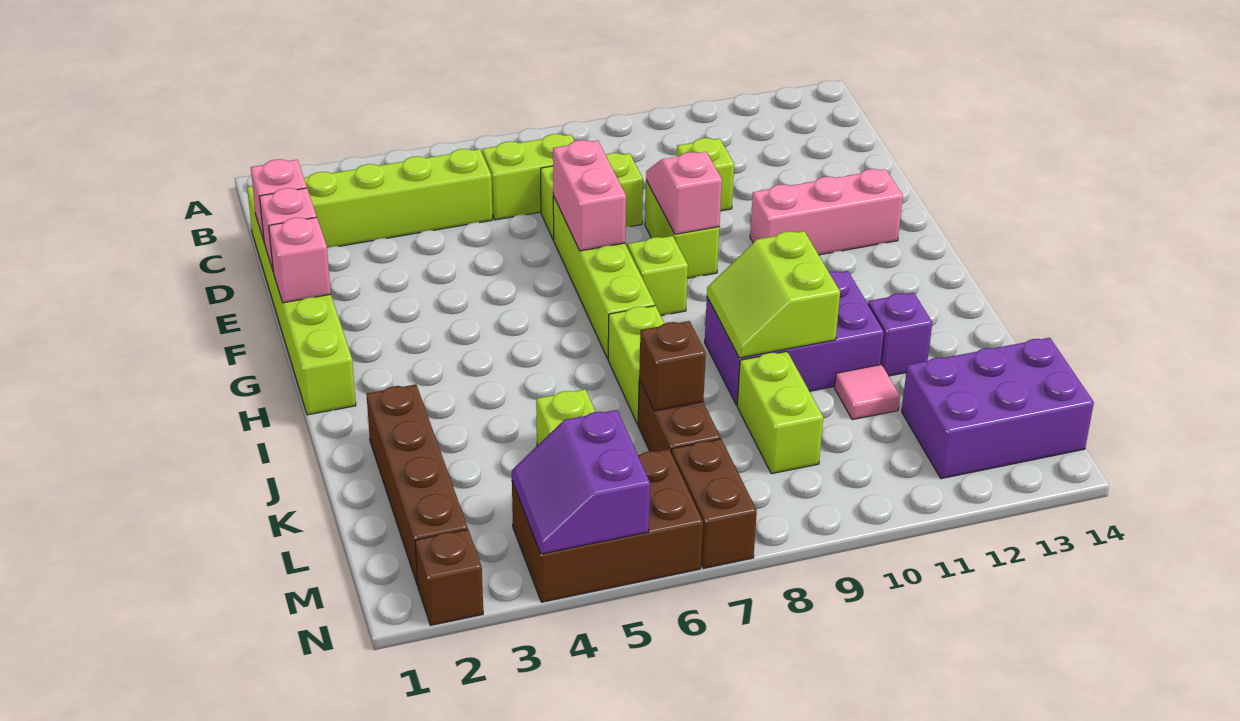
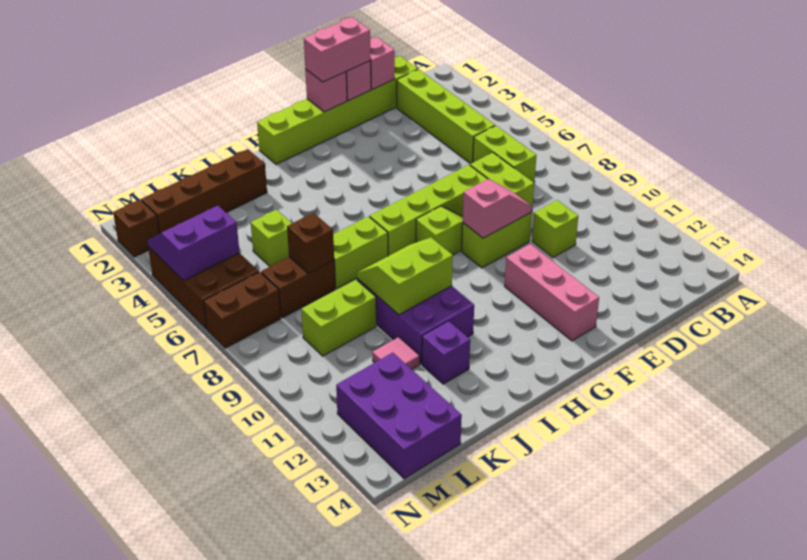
pink brick E7:F7 level 2 -> pink brick E1:F1 level 3

